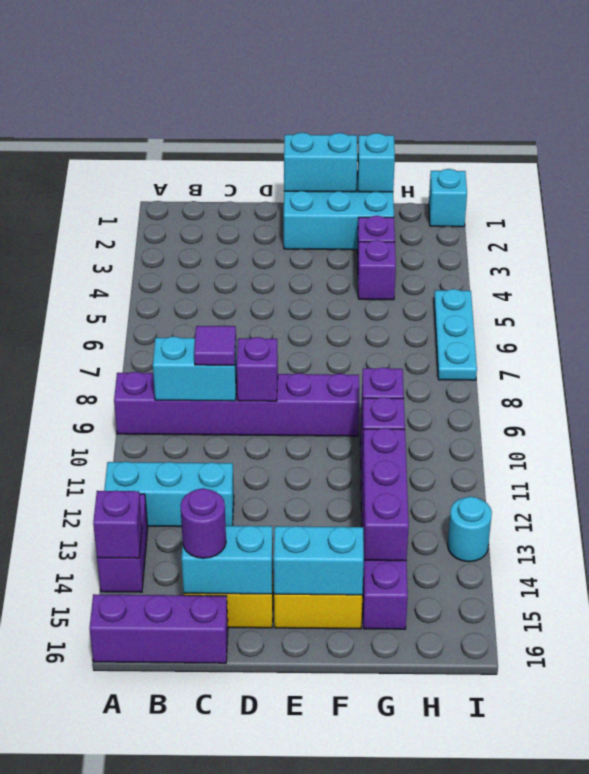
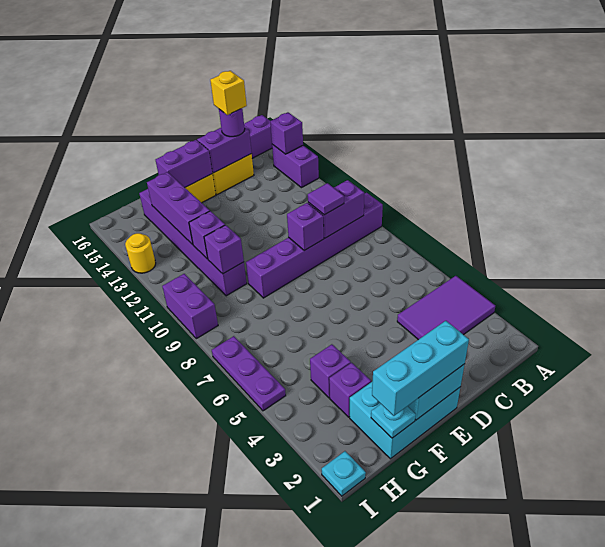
none -> purple tile A3:C4 level 1
cyan brick A12:C12 level 1 -> cyan brick E1:G1 level 3
cyan brick B9:C9 level 2 -> purple brick B9:C9 level 2
cyan brick C15:D15 level 2 -> purple brick C15:D15 level 2
none -> yellow brick C15 level 4
cyan brick E15:F15 level 2 -> purple brick E15:F15 level 2
cyan brick G1 level 2 -> cyan plate G1 level 2
cyan brick I1 level 1 -> cyan plate I1 level 1
cyan plate I5:I7 level 1 -> purple plate I5:I7 level 1
none -> purple brick I9:I10 level 1
cyan round brick I13 level 1 -> yellow round brick I13 level 1

